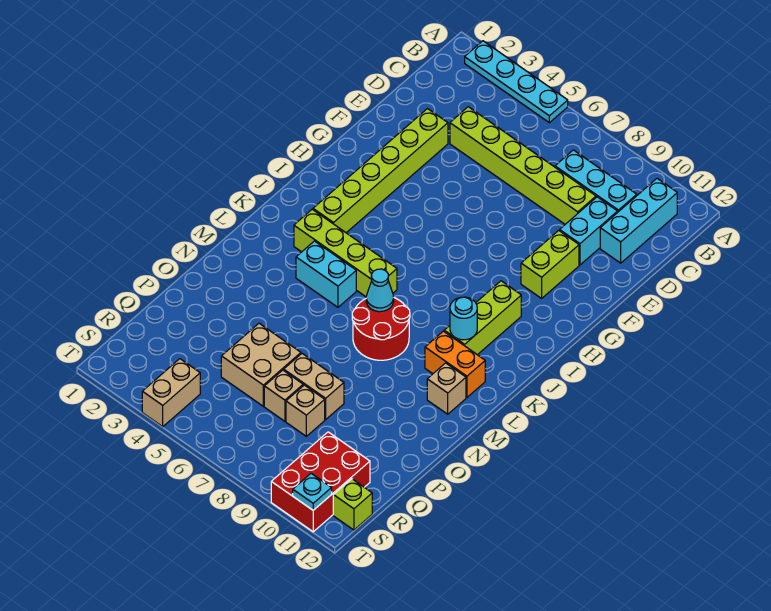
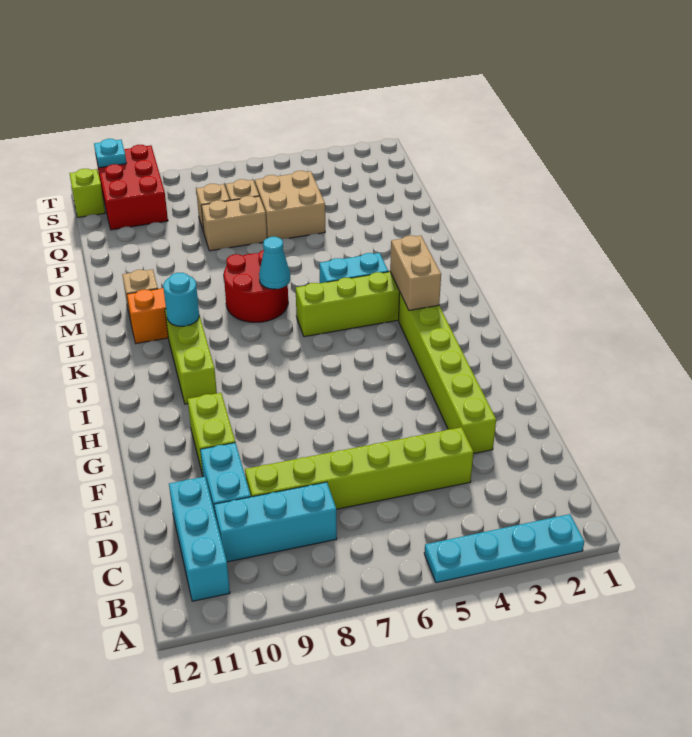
tan brick S4:T4 level 1 -> tan brick J3:K3 level 2

